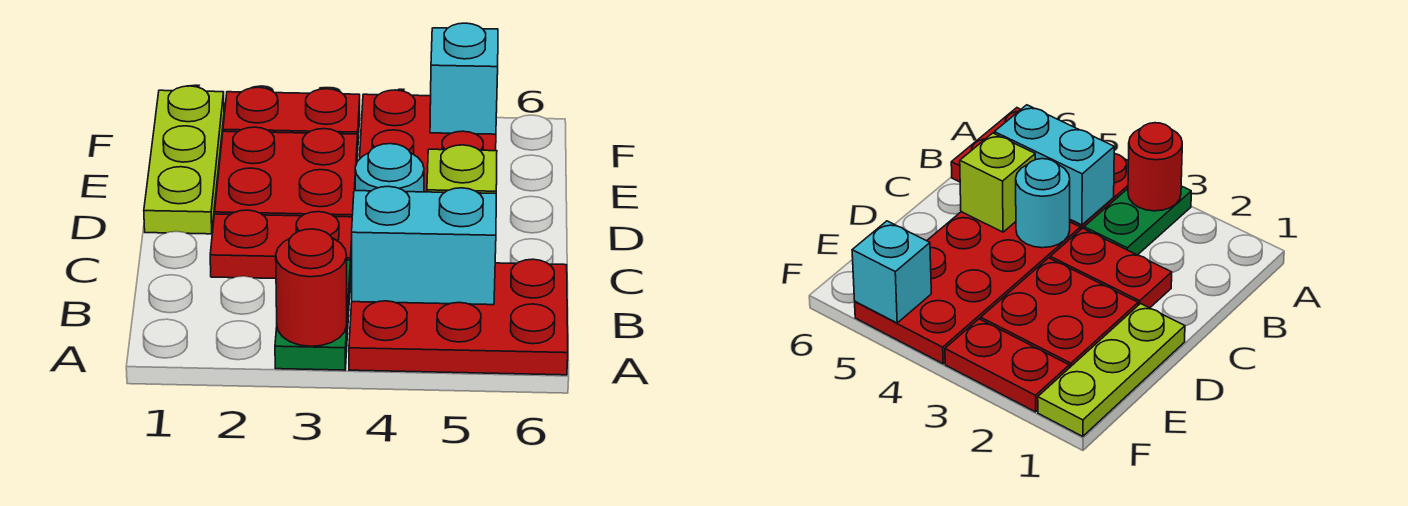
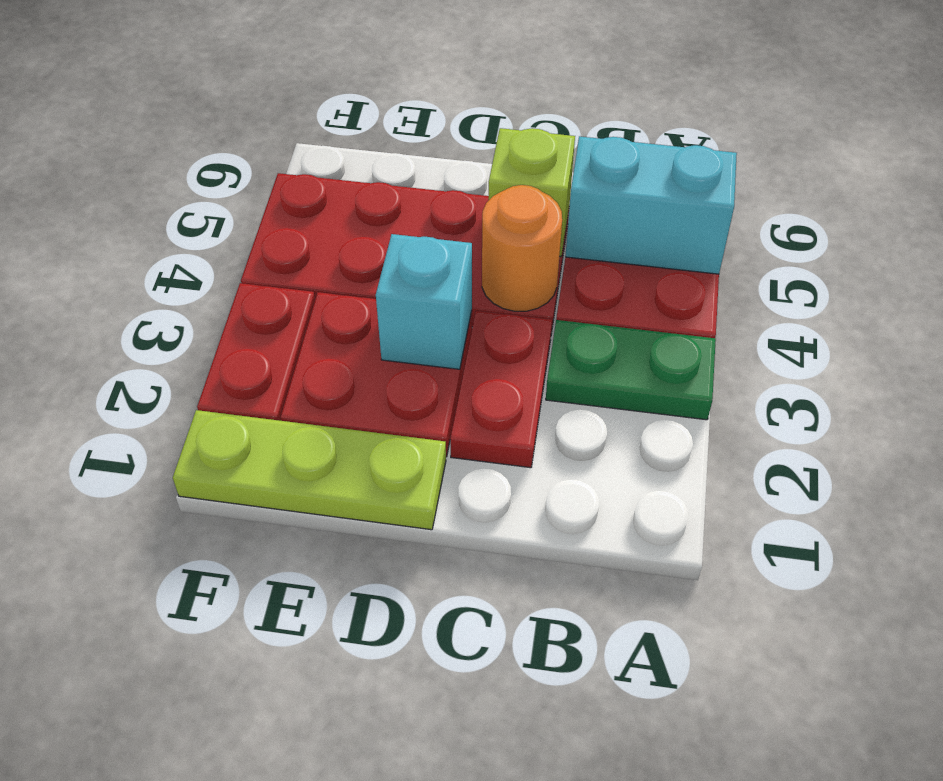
red round brick A3 level 2 -> none
cyan brick B4:B5 level 2 -> cyan brick A5:B5 level 2
cyan round brick C4 level 2 -> orange round brick C4 level 2
cyan brick F5 level 2 -> cyan brick D3 level 2

